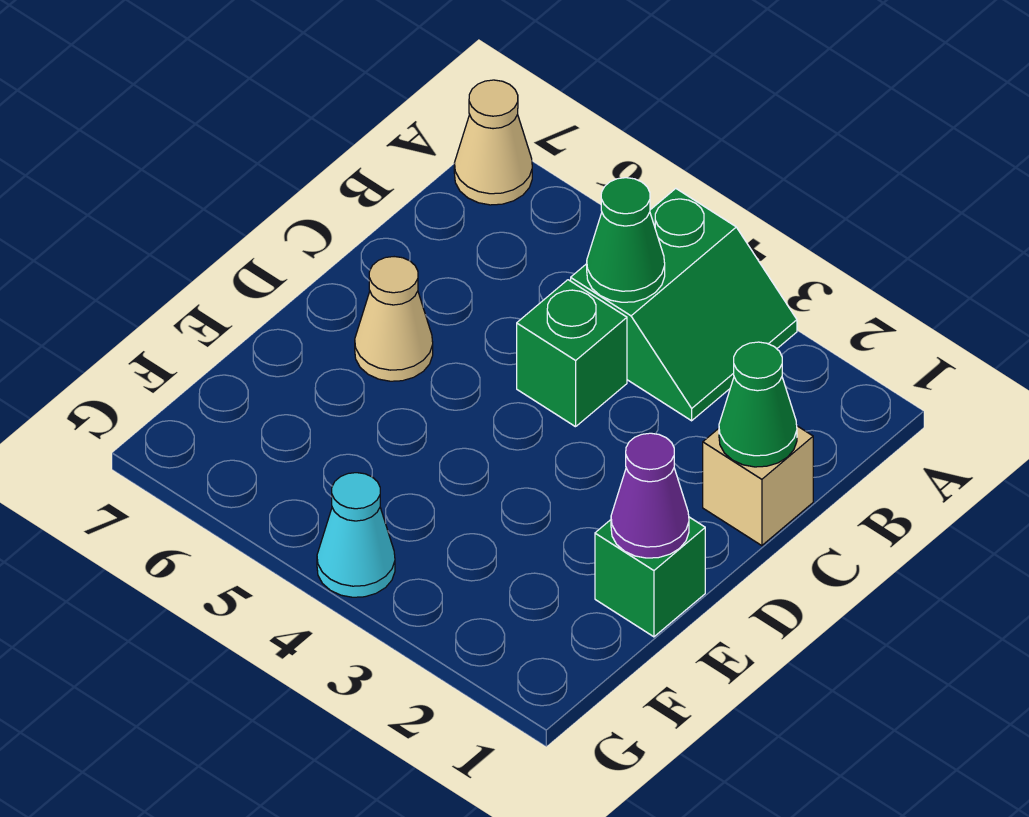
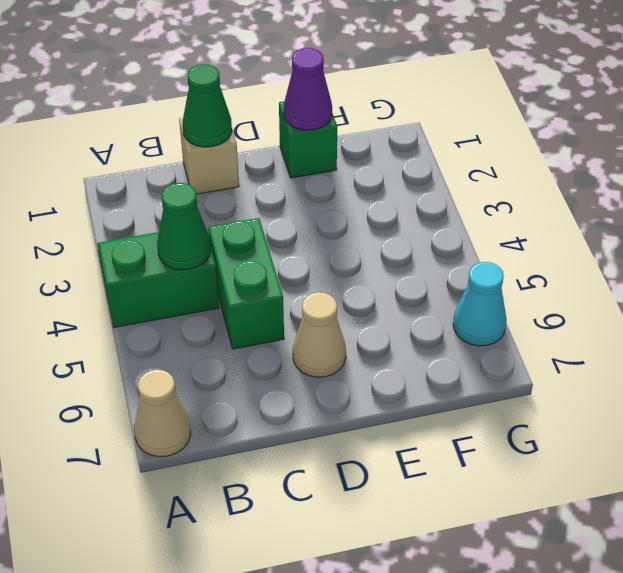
green brick C4 level 1 -> green brick C4:C5 level 1
cyan cone G4 level 1 -> cyan cone G6 level 1

